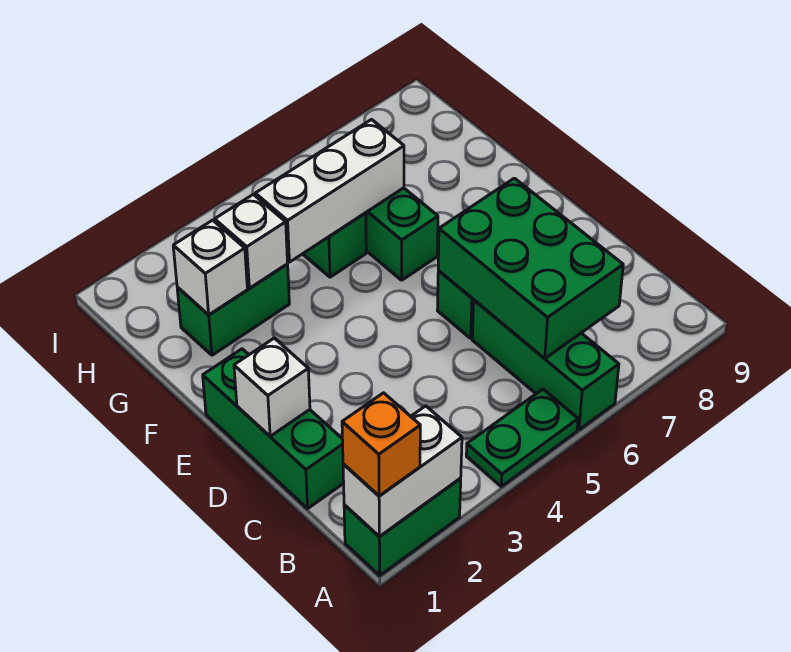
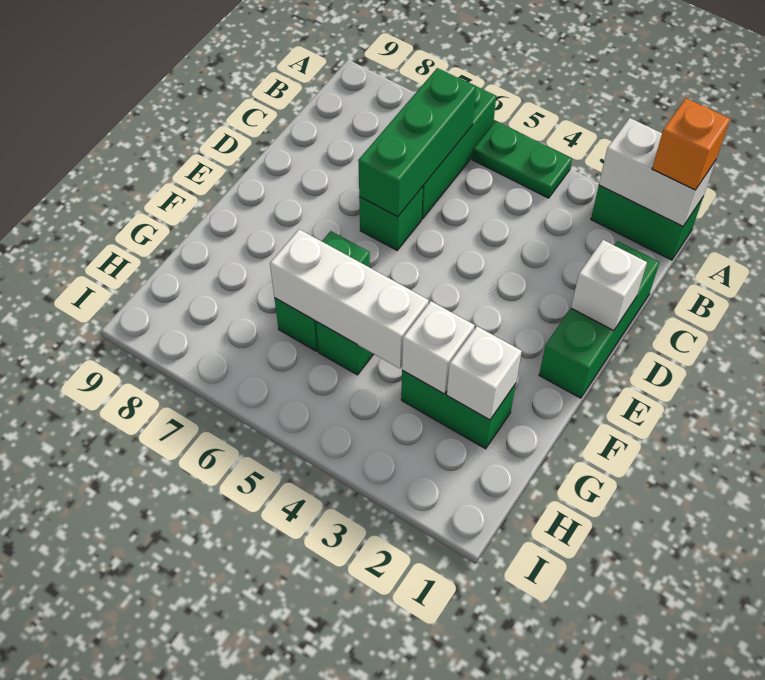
green brick B6:D7 level 2 -> green brick B6:D6 level 2

